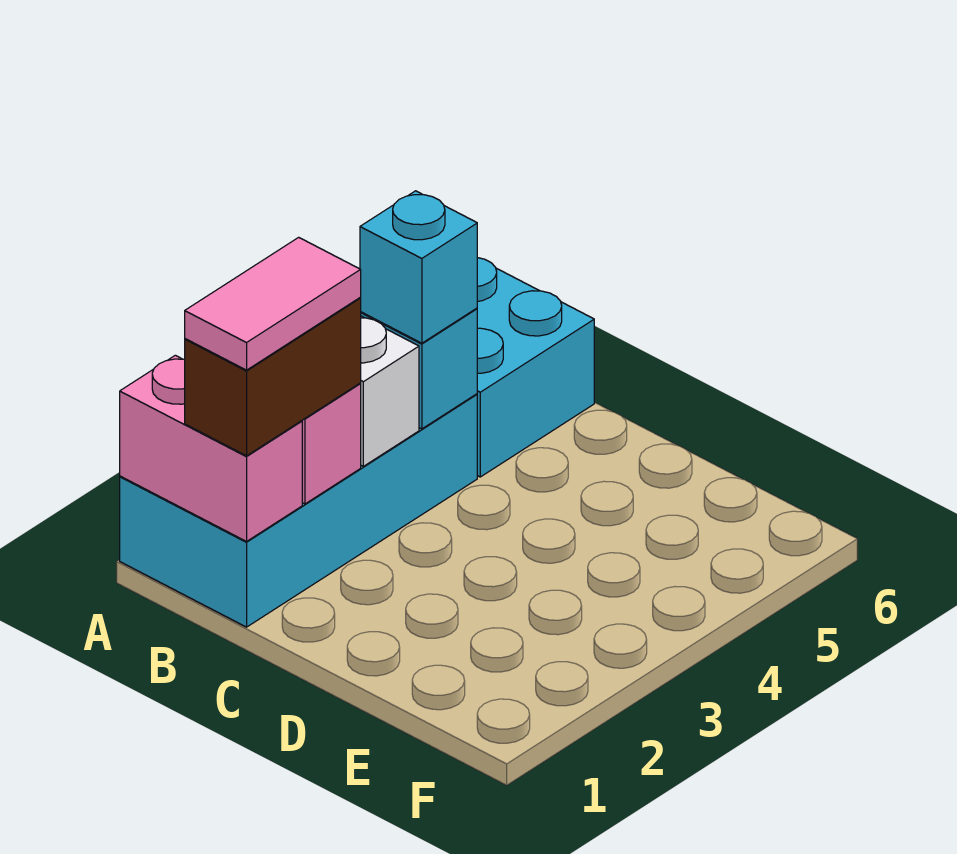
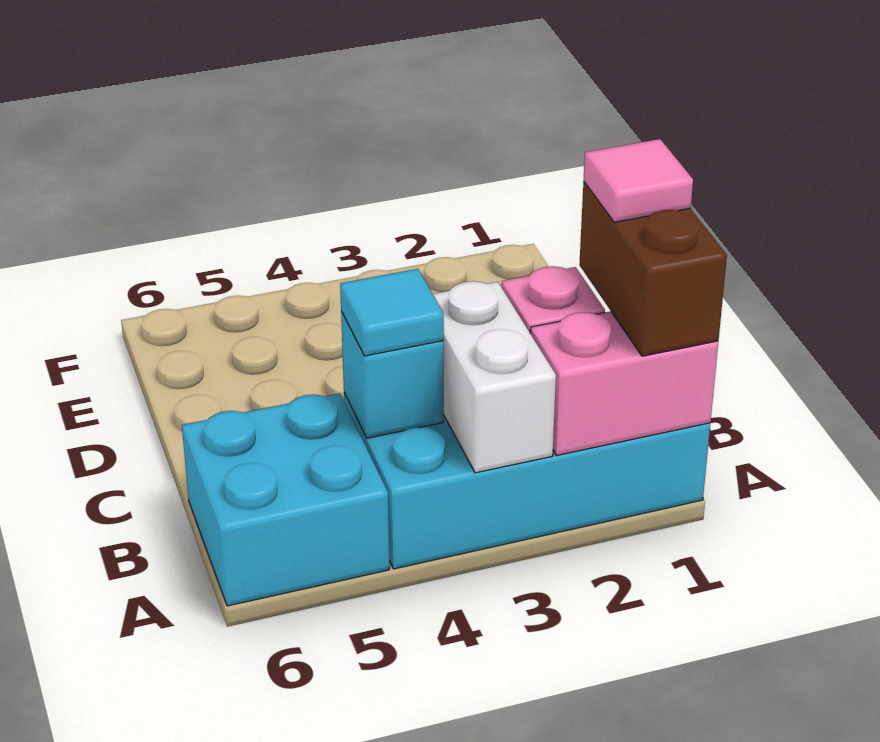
pink brick A1:B1 level 2 -> pink brick A1:A2 level 2
brown brick B1:B2 level 3 -> brown brick A1:B1 level 3
pink tile B1:B2 level 4 -> pink tile B1 level 4
cyan brick B4 level 3 -> cyan tile B4 level 3

